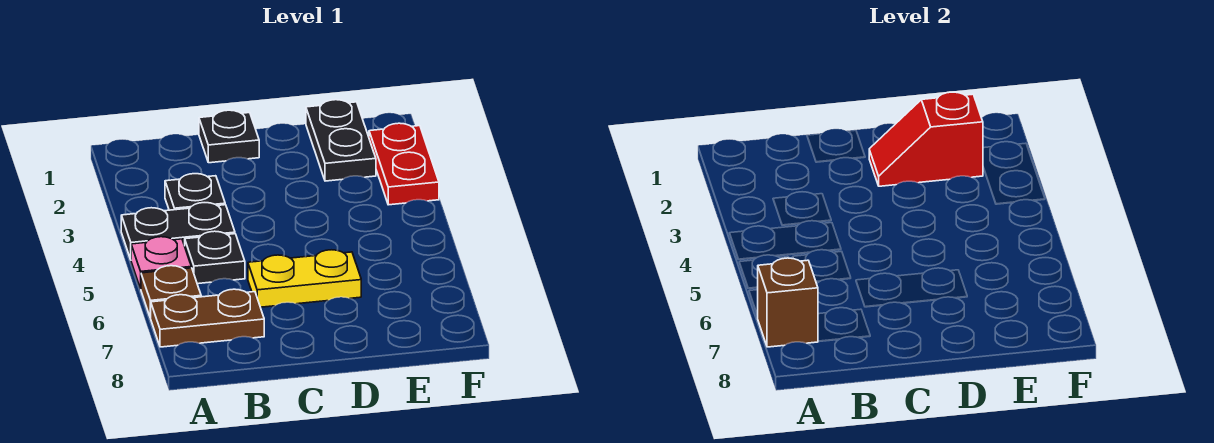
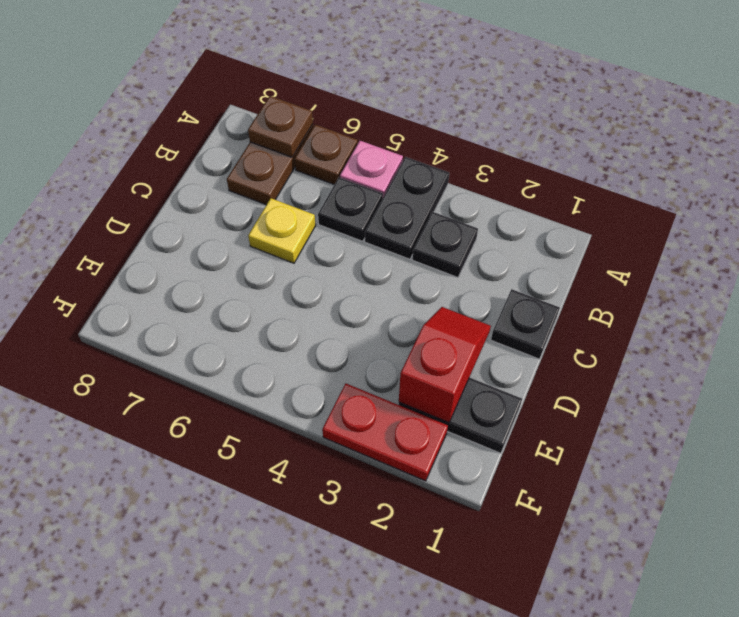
brown brick A7 level 2 -> brown plate A7 level 2
yellow plate C6:D6 level 1 -> yellow plate C6 level 1

